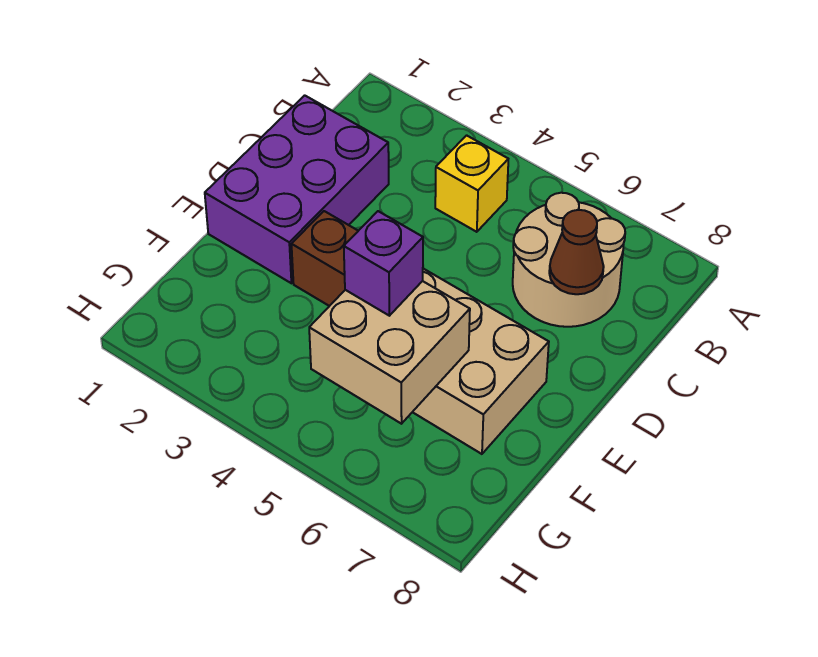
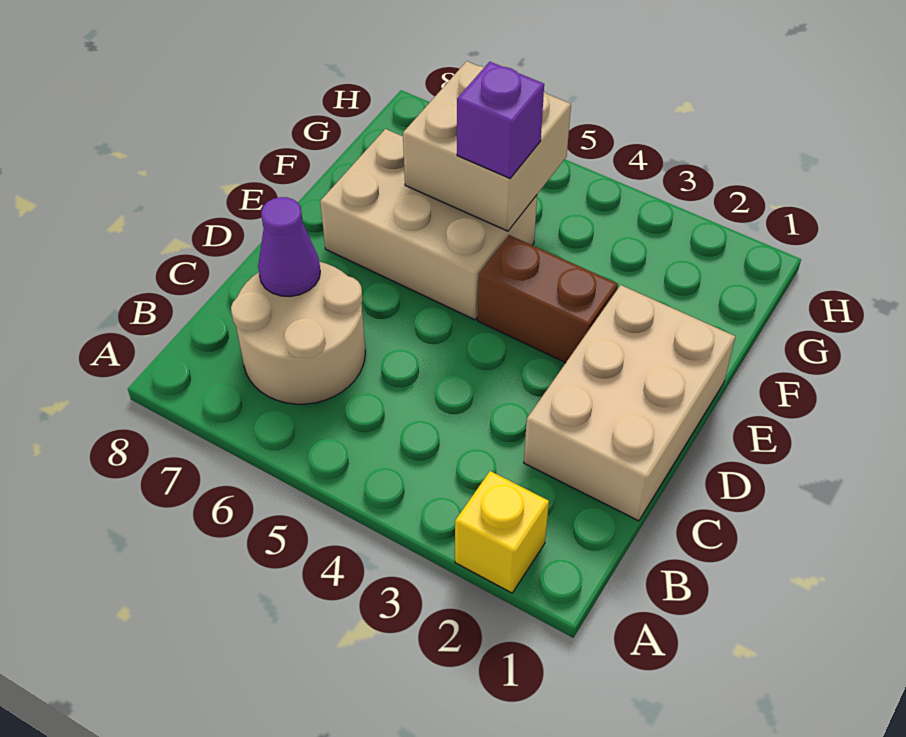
yellow brick B4 level 1 -> yellow brick A2 level 1
purple brick C1:E2 level 1 -> tan brick C1:E2 level 1
brown cone C7 level 2 -> purple cone C7 level 2

